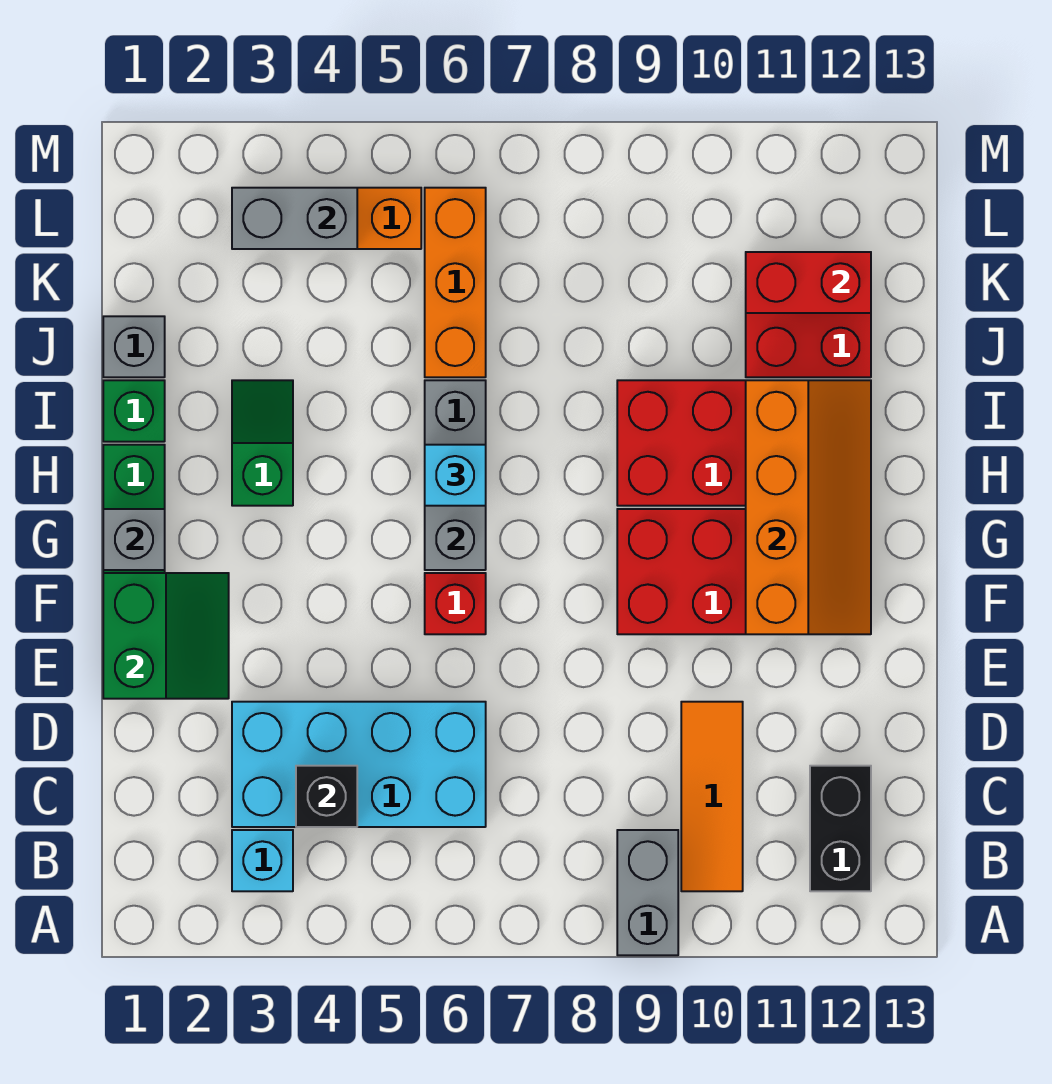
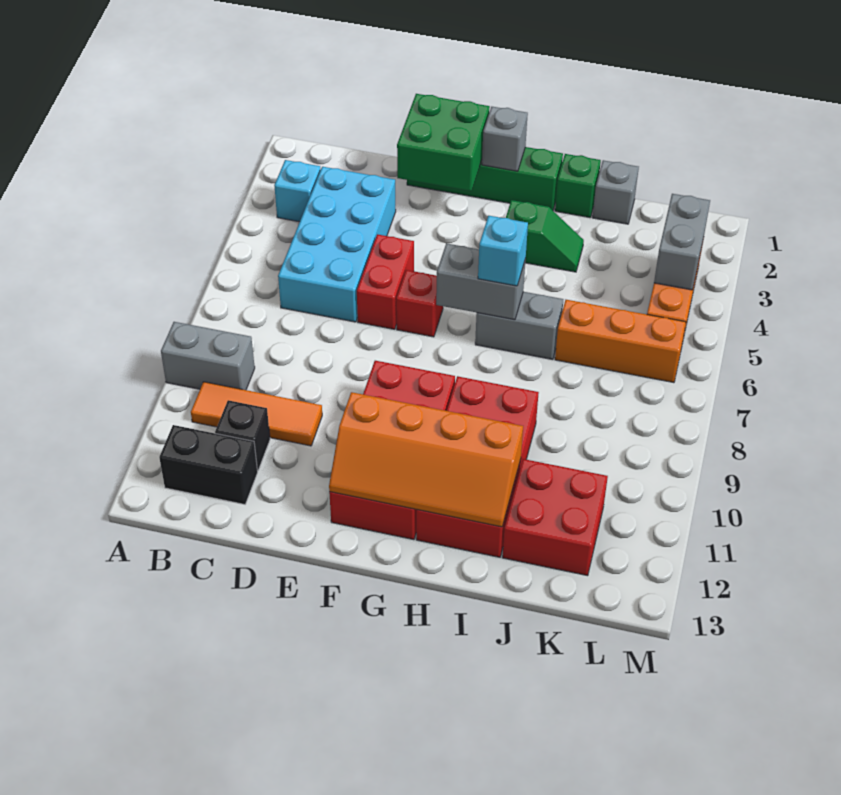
black brick C4 level 2 -> black brick C11 level 1
green slope E1:F2 level 2 top 1 -> green brick E1:F2 level 2
red brick K11:K12 level 2 -> red brick E5:E6 level 1

